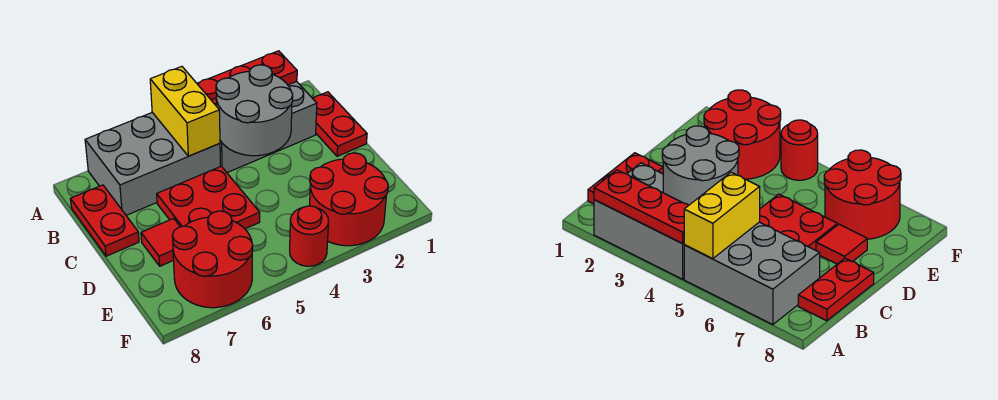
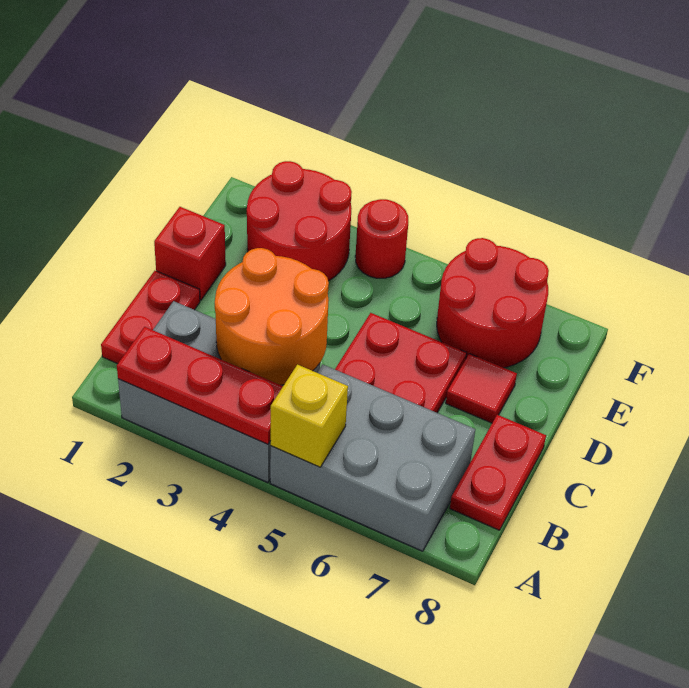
yellow brick A5:B5 level 2 -> yellow brick A5 level 2
grey round brick B3:C4 level 2 -> orange round brick B3:C4 level 2
none -> red brick D1 level 1

